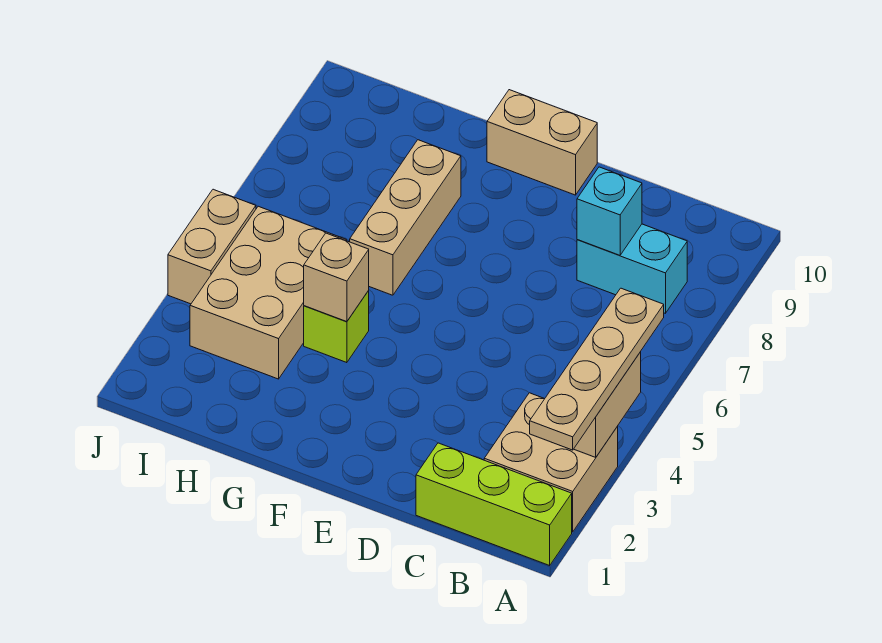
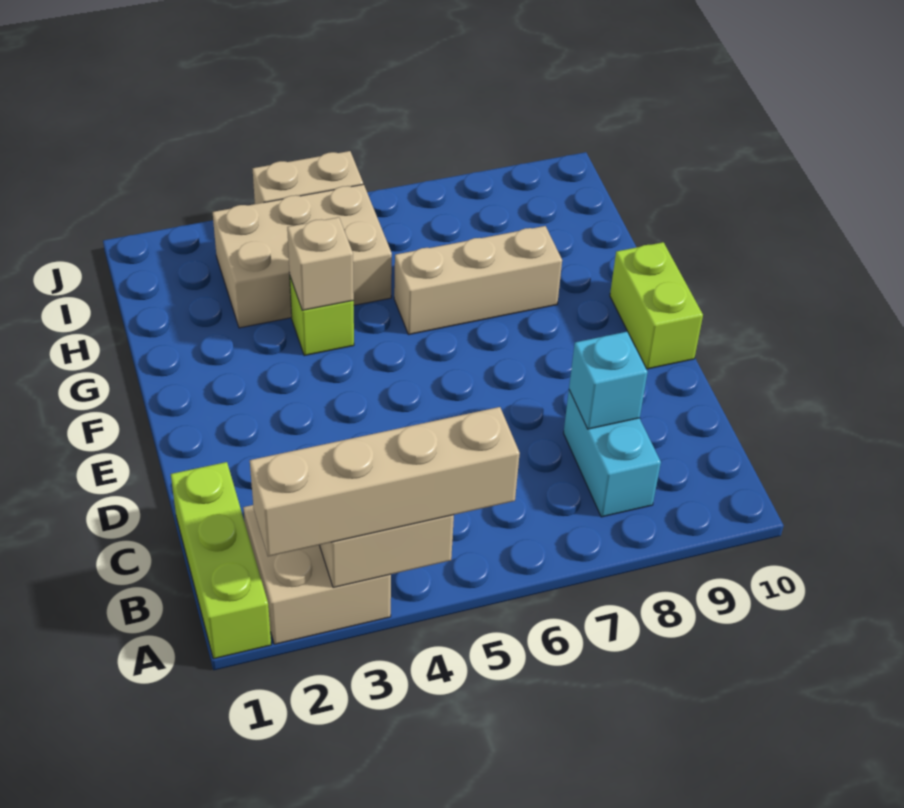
tan plate A2:A5 level 3 -> tan brick A2:A5 level 3
tan brick E10:F10 level 1 -> lime brick E10:F10 level 1

